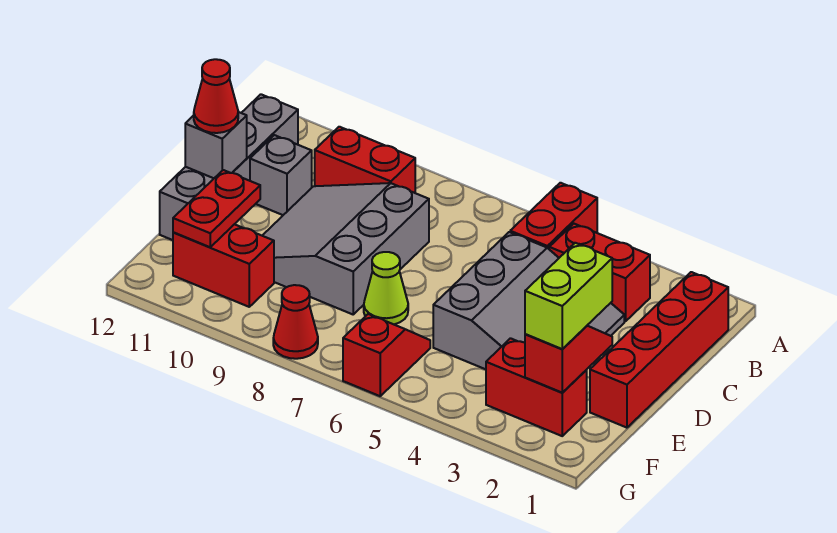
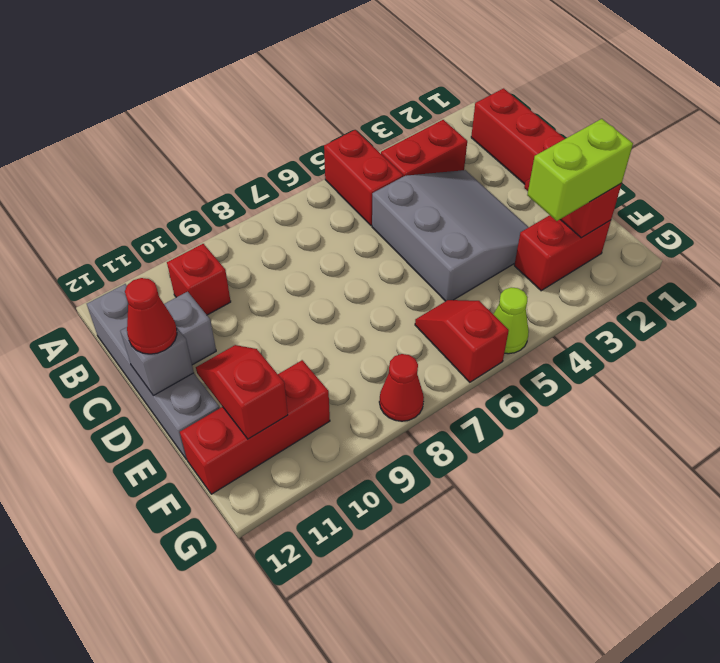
red brick B9:B10 level 1 -> red brick B10 level 1
grey slope C8:E10 level 1 top 8 -> none
lime brick E2:F2 level 3 -> lime brick F2:F3 level 3
lime cone E7 level 1 -> lime cone G5 level 1
red plate E11:F11 level 2 -> red slope E11:F11 level 2 top F
red brick F10:F11 level 1 -> red brick F10:F12 level 1

